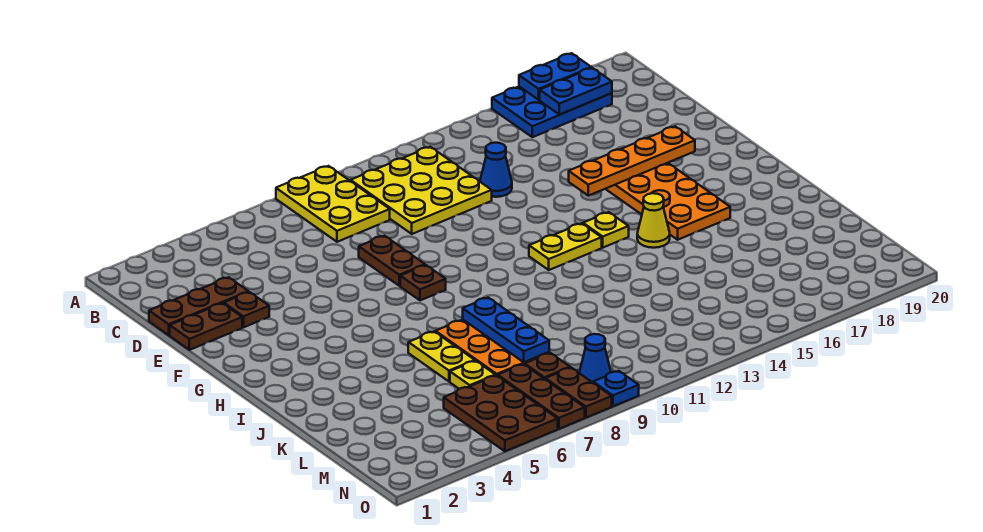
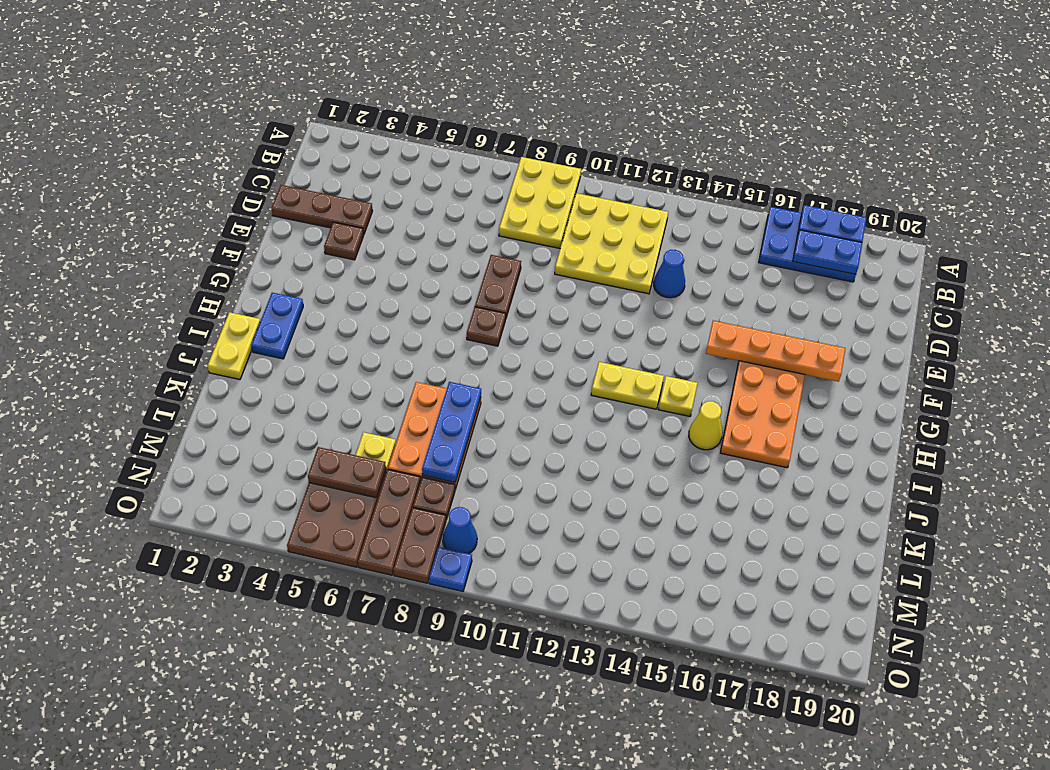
brown plate E1:E2 level 1 -> brown plate M5:M6 level 2
none -> blue plate H2:I2 level 1
yellow plate J6:K6 level 1 -> yellow plate I1:J1 level 1

